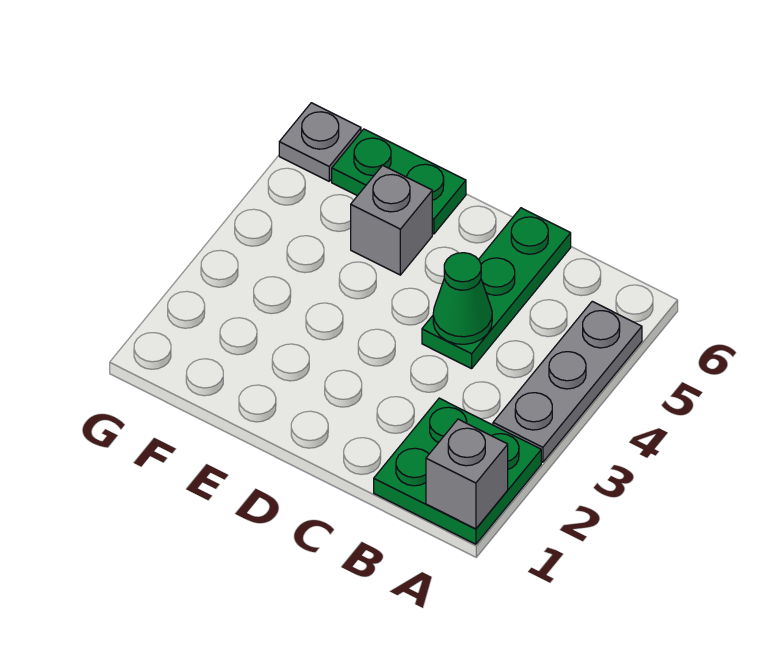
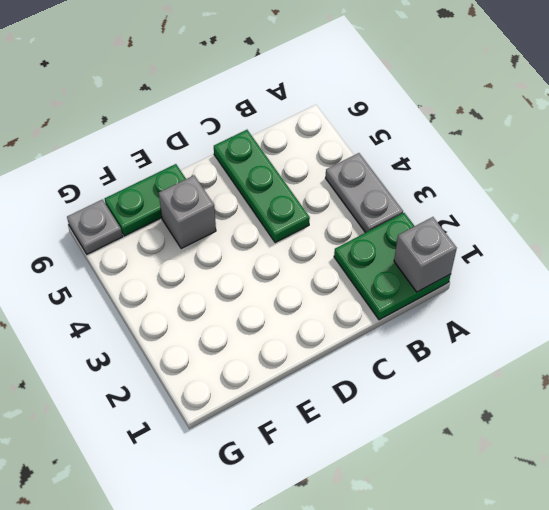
grey plate A3:A5 level 1 -> grey plate A3:A4 level 1
green cone C4 level 2 -> none

